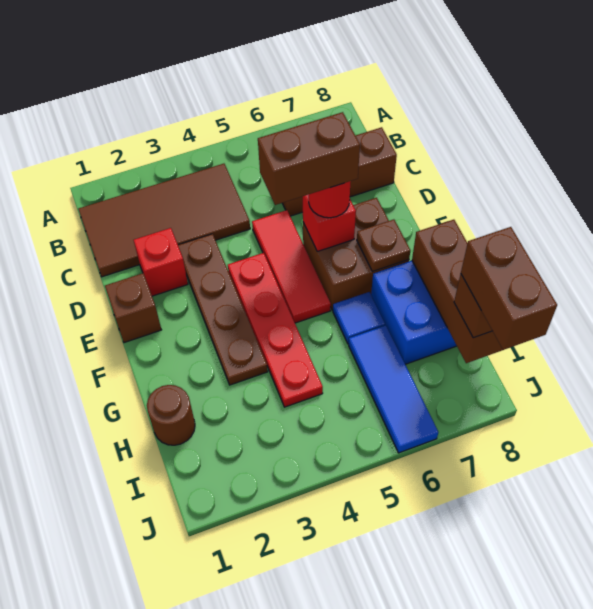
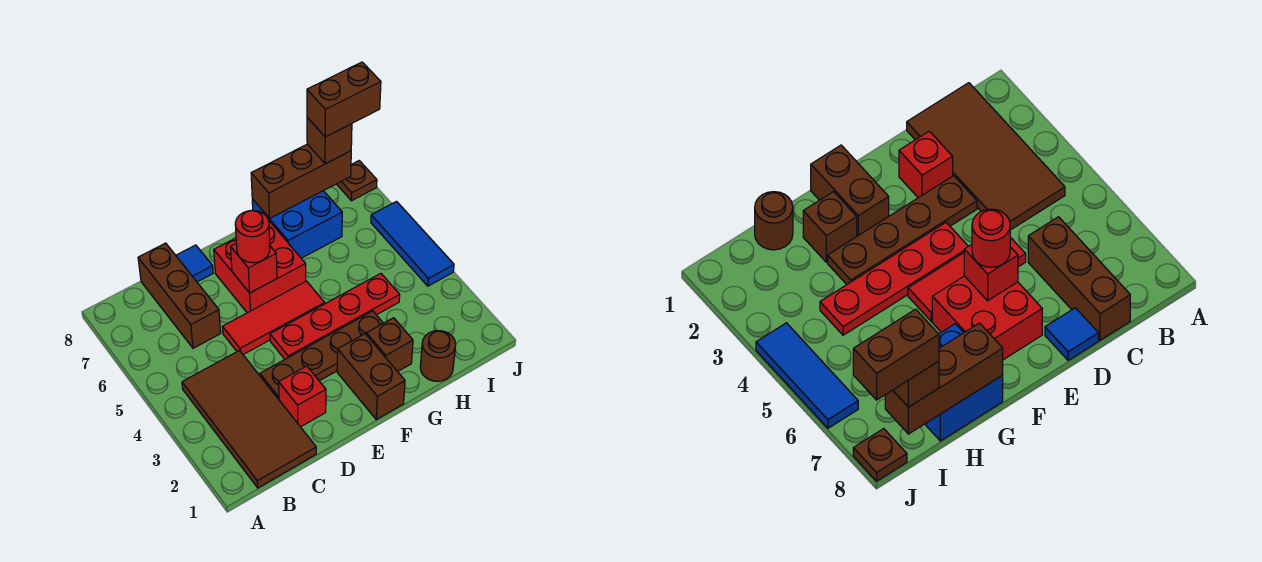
brown brick E1 level 1 -> brown brick G2 level 1
brown brick E5:E6 level 4 -> brown brick F1:F2 level 1
brown brick E6:F7 level 1 -> red brick E6:F7 level 1
brown plate F7 level 2 -> brown plate J8 level 1
blue tile G6 level 1 -> blue tile D8 level 1
blue tile H6:J6 level 1 -> blue tile J4:J6 level 1

